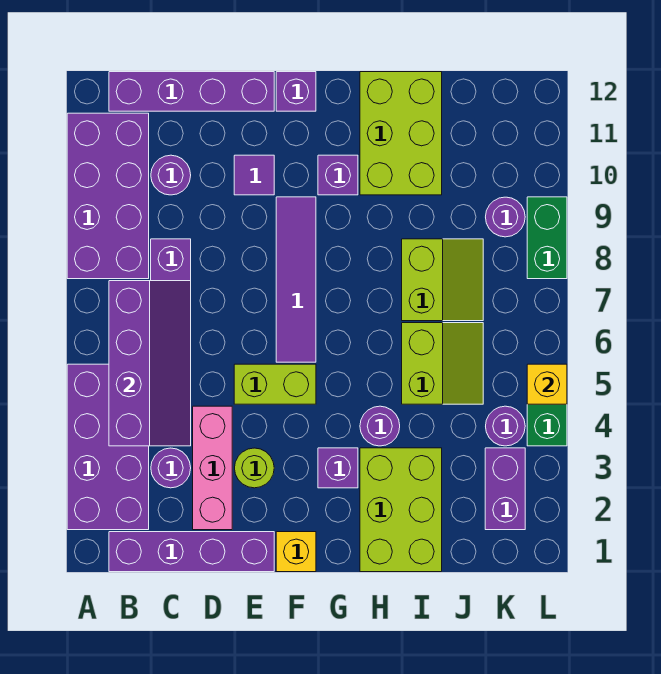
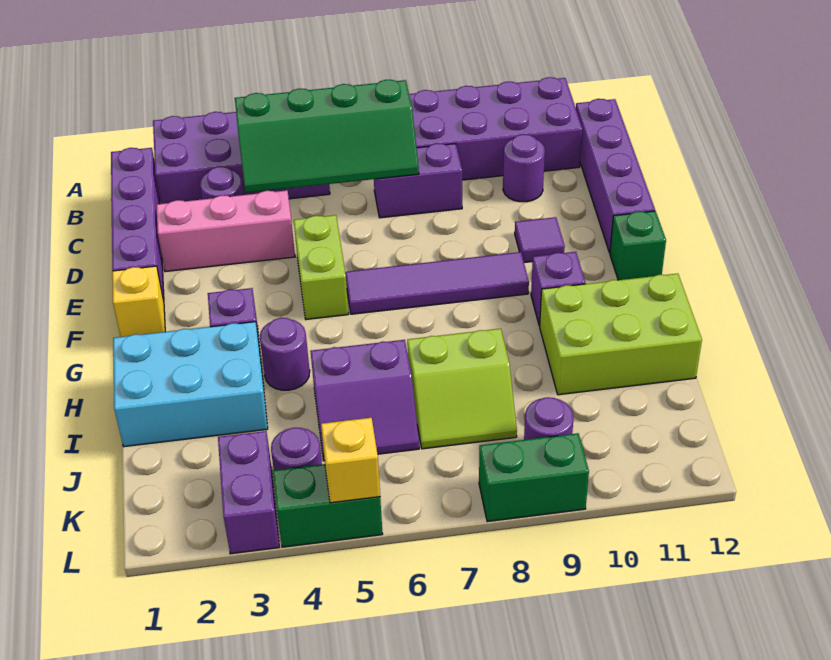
purple slope B4:C7 level 2 top B -> green slope B4:C7 level 2 top B
lime round brick E3 level 1 -> none
purple brick F12 level 1 -> green brick F12 level 1
lime brick H1:I3 level 1 -> cyan brick H1:I3 level 1
lime slope I5:J6 level 1 top I -> purple slope I5:J6 level 1 top I
purple brick K2:K3 level 1 -> purple brick K3:L3 level 1

